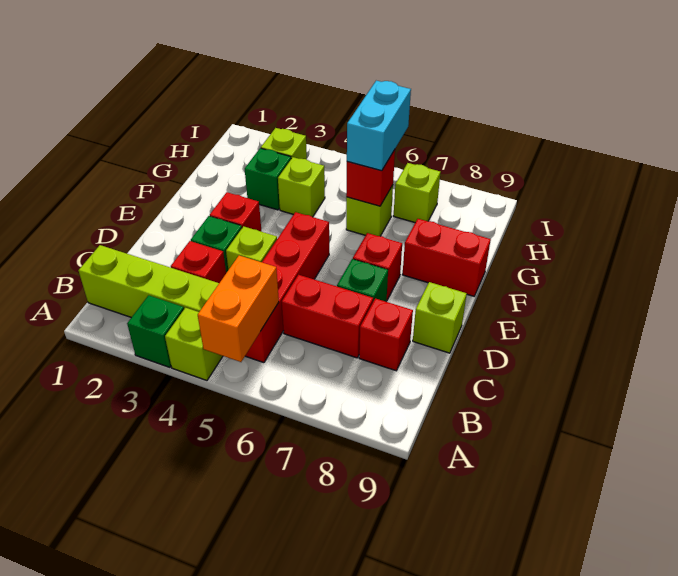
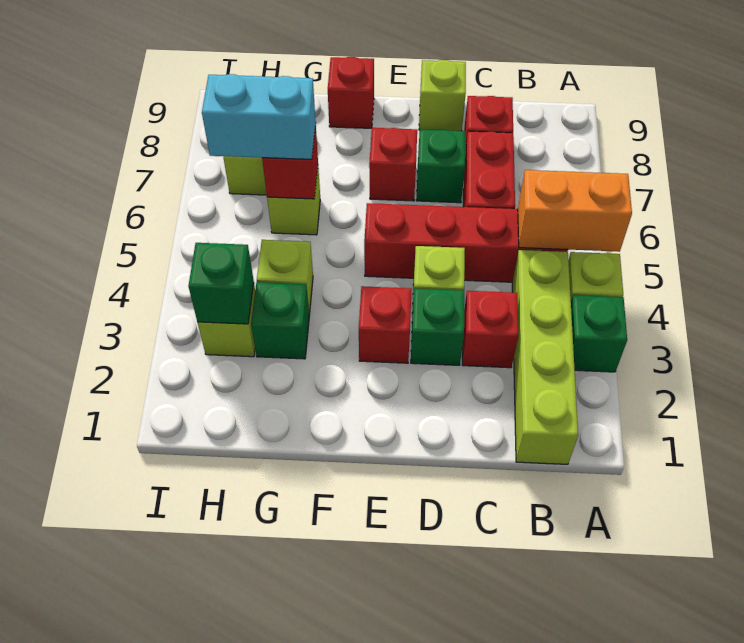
red brick F8:F9 level 1 -> red brick F9 level 1
none -> green brick H3 level 2

